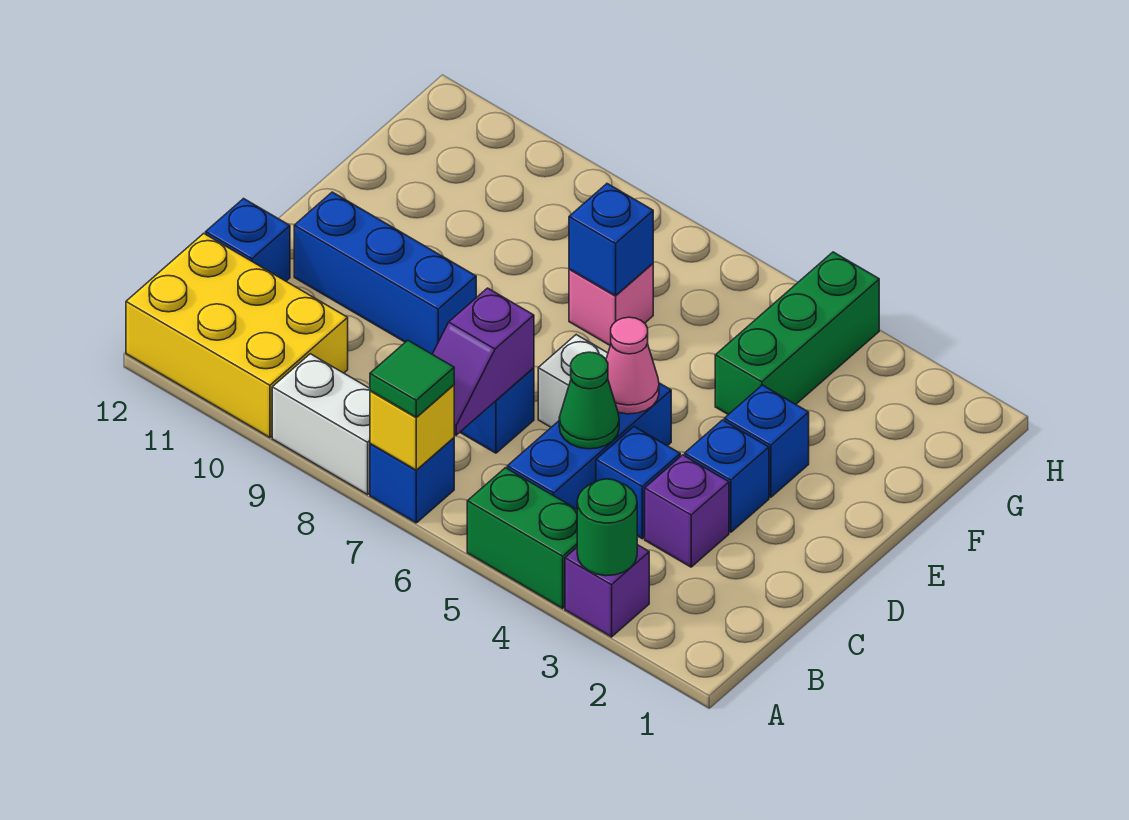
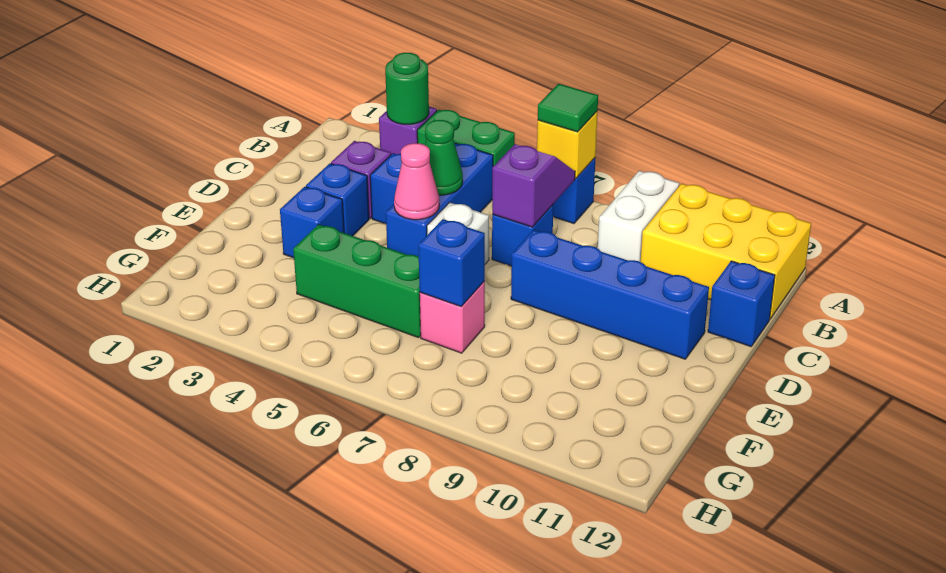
white brick A8:A9 level 1 -> white brick A9:B9 level 1
blue brick D9:D11 level 1 -> blue brick D8:D11 level 1
green brick F4:H4 level 1 -> green brick F4:F6 level 1

